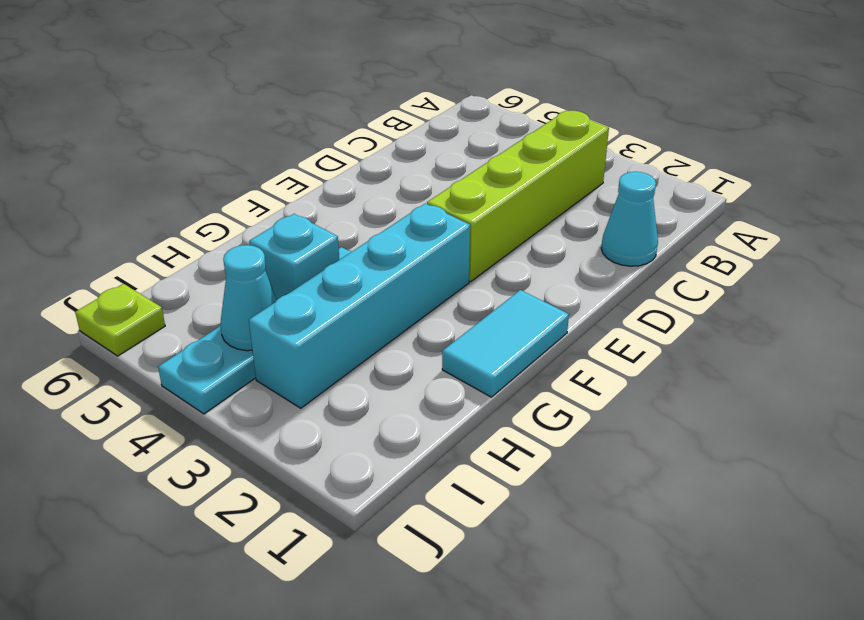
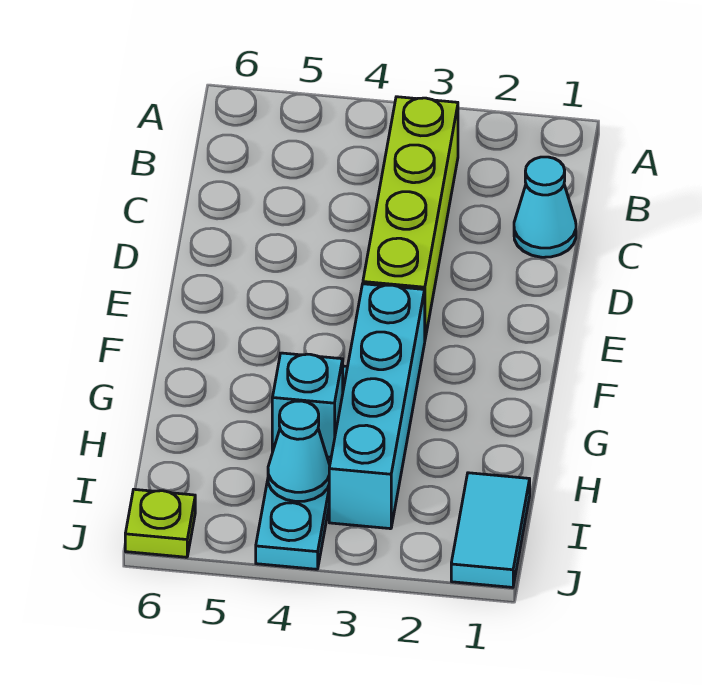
cyan tile F1:G1 level 1 -> cyan tile I1:J1 level 1

